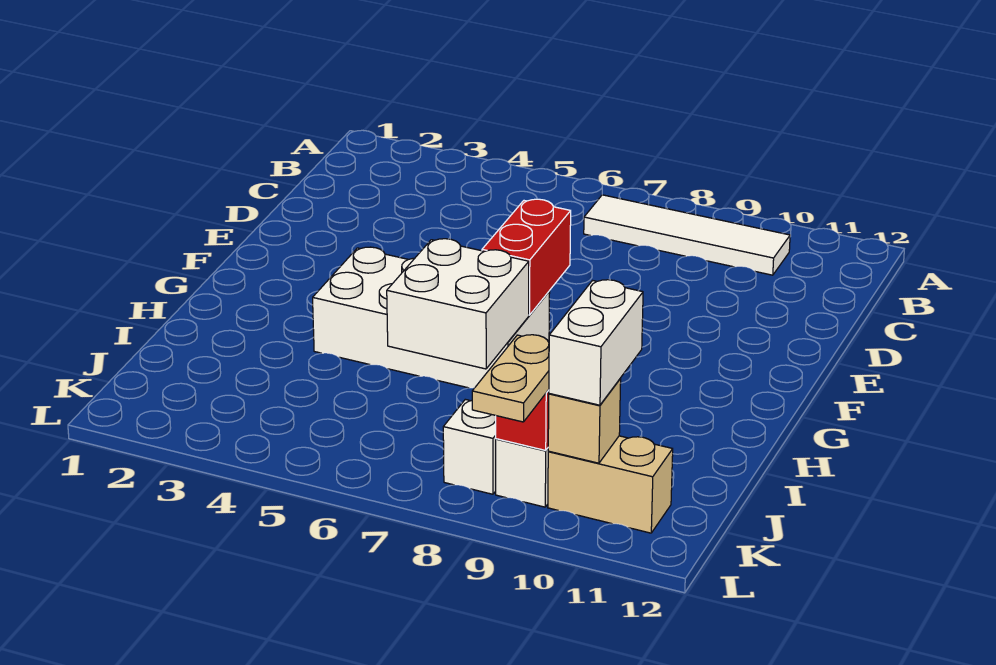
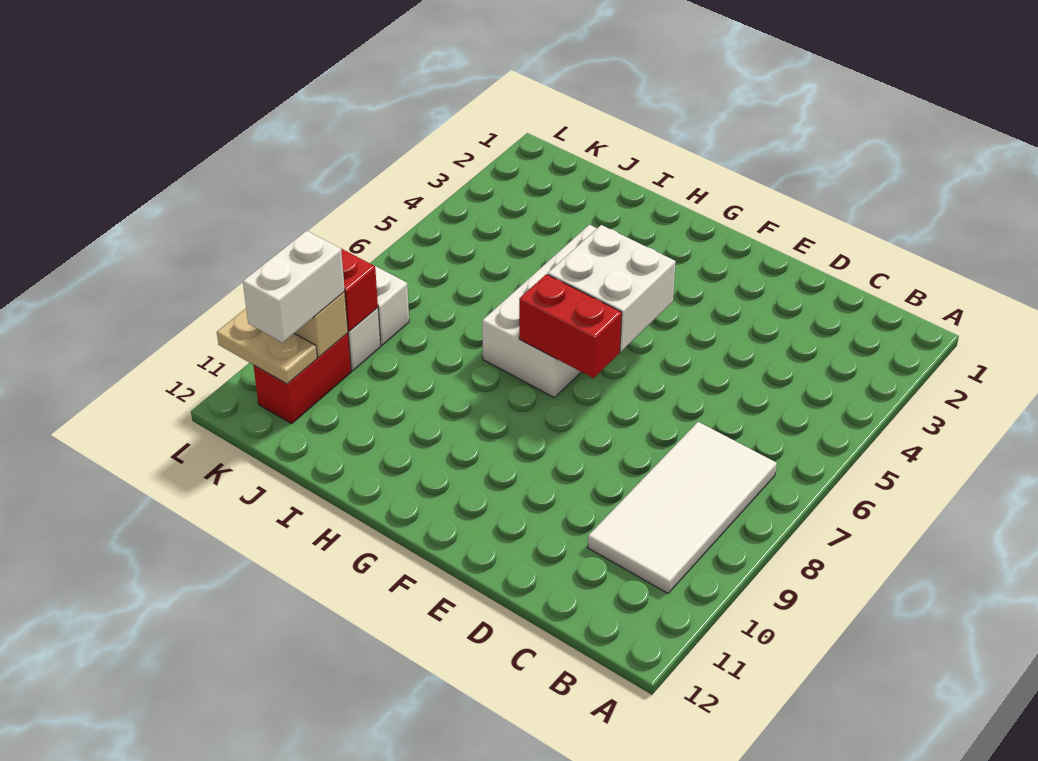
white tile B7:B10 level 1 -> white tile B7:C10 level 1
white brick H6:I7 level 2 -> white brick F5:G6 level 2
white brick J10:K10 level 3 -> white brick K10:K11 level 3
tan plate K9:L9 level 3 -> tan plate K11:L11 level 2
tan brick K10:K11 level 1 -> red brick K10:K11 level 1

